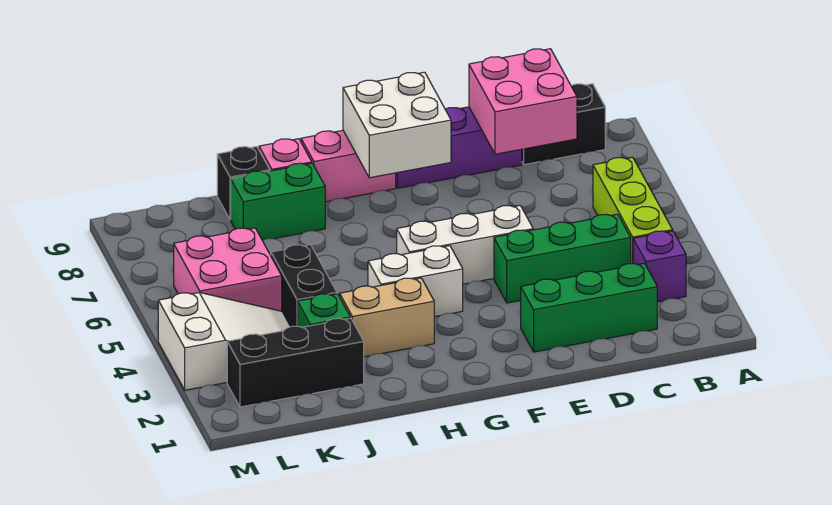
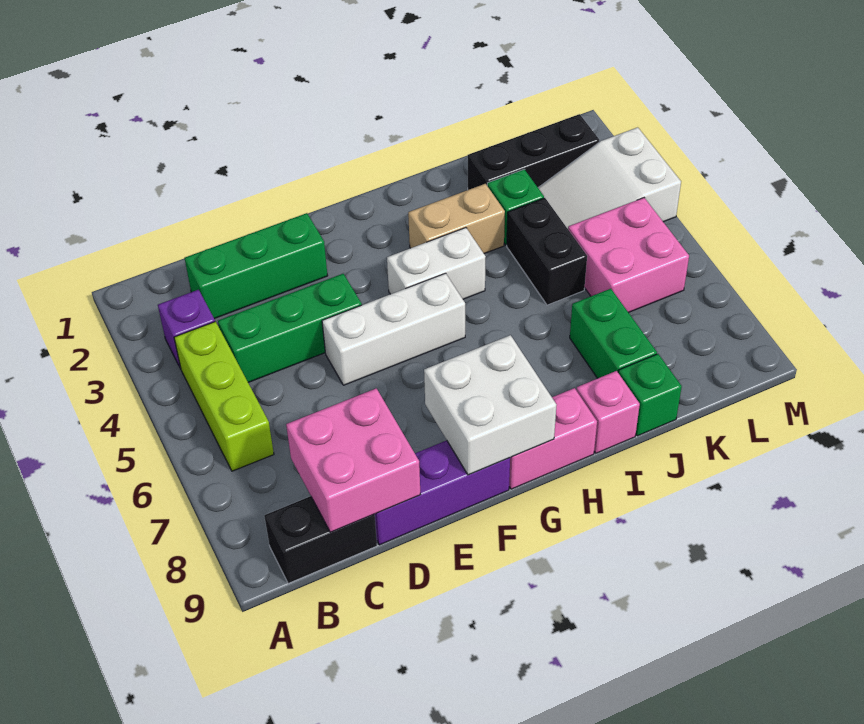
green brick I8:J8 level 1 -> green brick J7:J8 level 1
black brick J9 level 1 -> green brick J9 level 1

